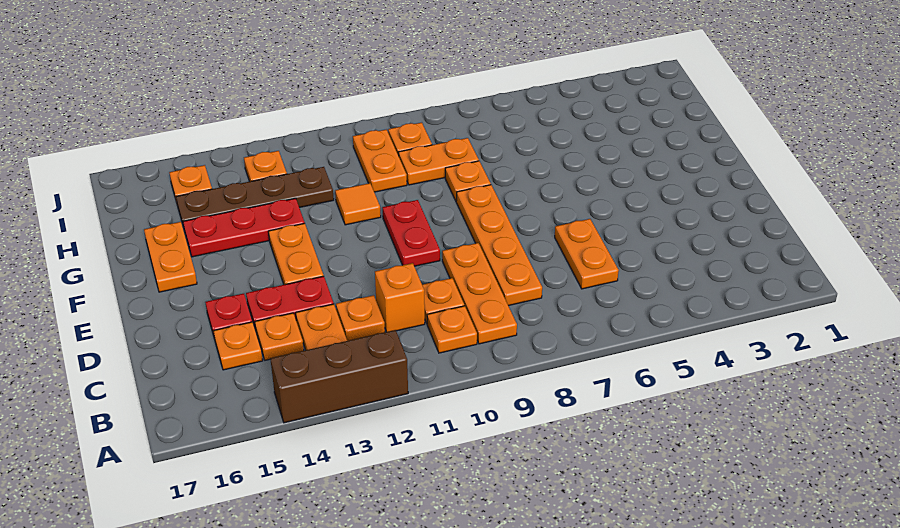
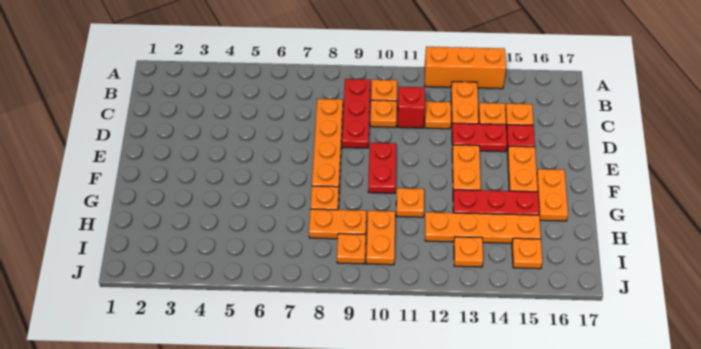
brown brick A12:A14 level 1 -> orange brick A12:A14 level 1
orange plate B9:D9 level 1 -> red plate B9:D9 level 1
orange plate C6:D6 level 1 -> orange plate E15:F15 level 1
orange brick C11 level 1 -> red brick C11 level 1
orange tile G11 level 1 -> orange plate G11 level 1
brown plate H12:H15 level 1 -> orange plate H12:H15 level 1

